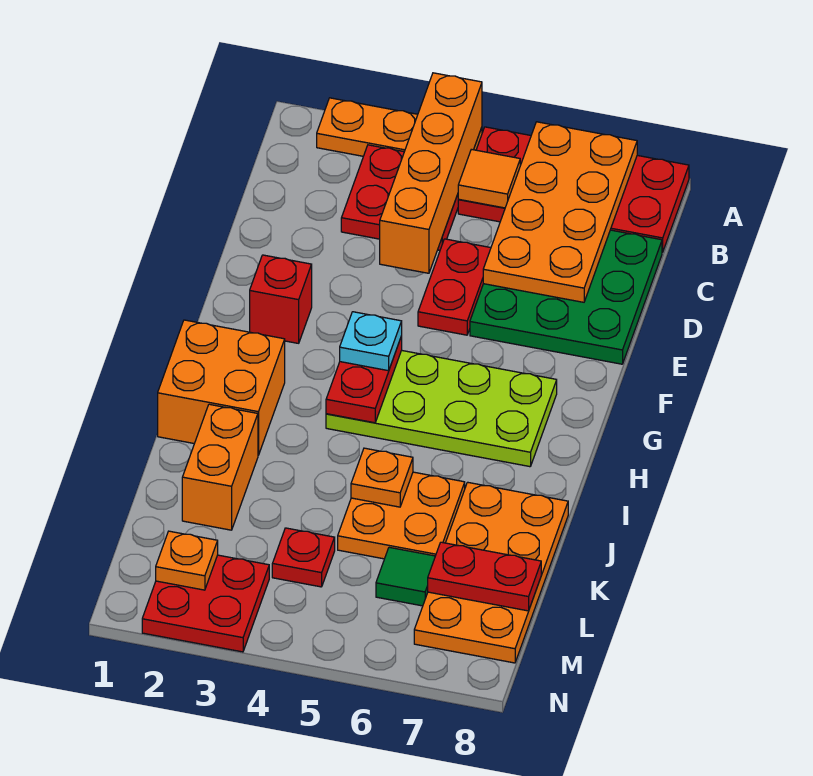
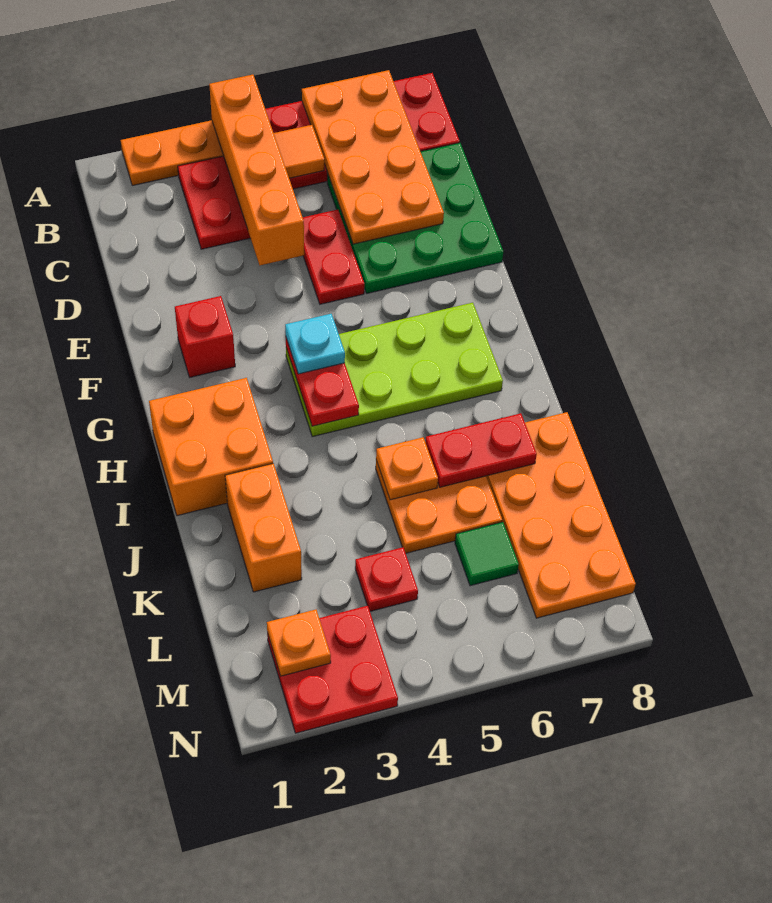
red plate L7:L8 level 2 -> red plate J6:J7 level 2

